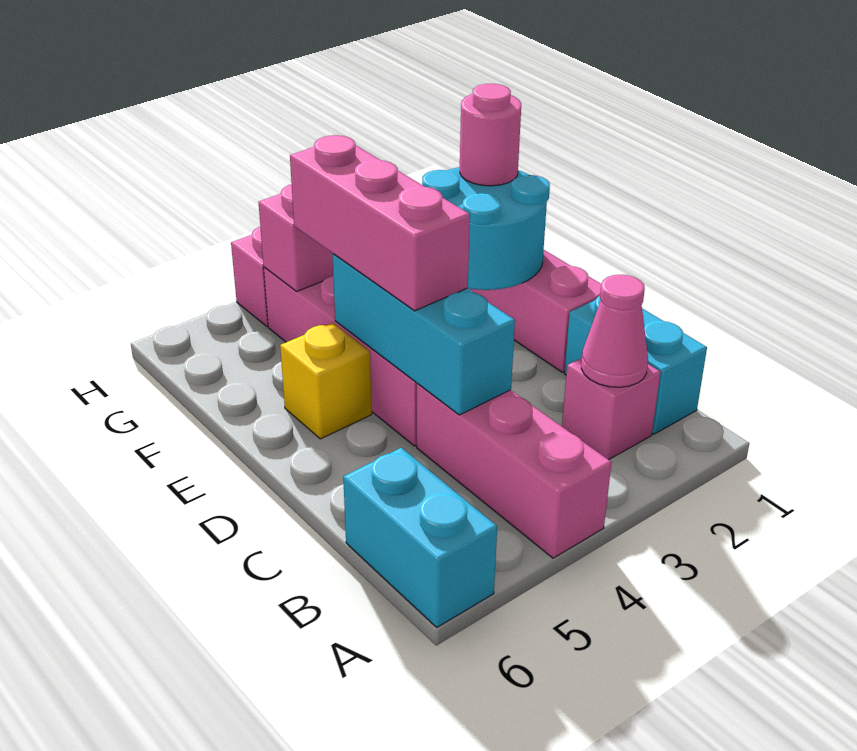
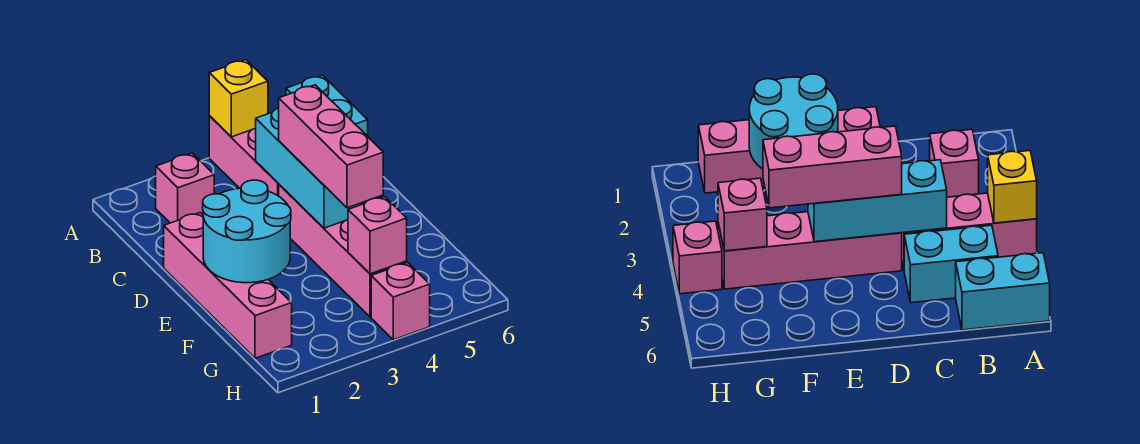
cyan brick B1:C1 level 1 -> cyan brick B5:C5 level 1
pink cone B2 level 2 -> none
yellow brick E5 level 1 -> yellow brick A4 level 2
pink round brick F1 level 3 -> none

